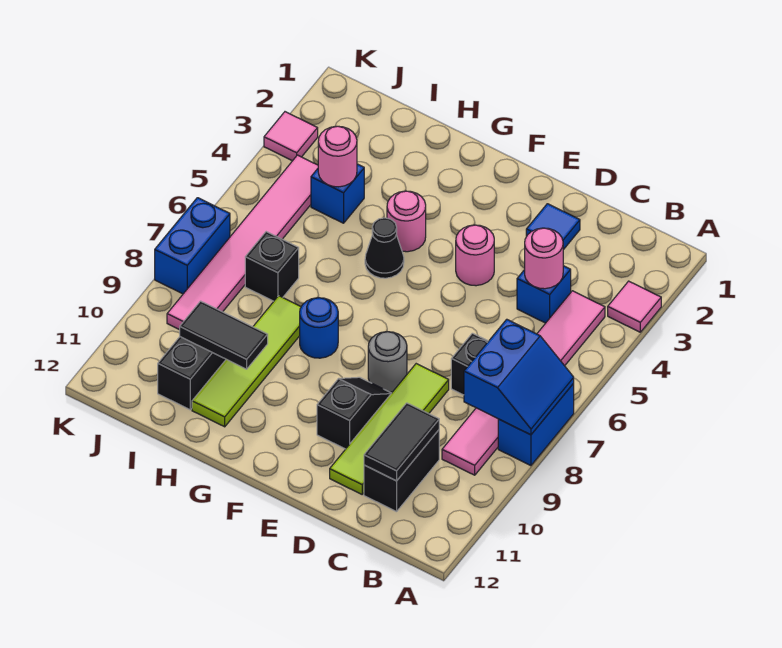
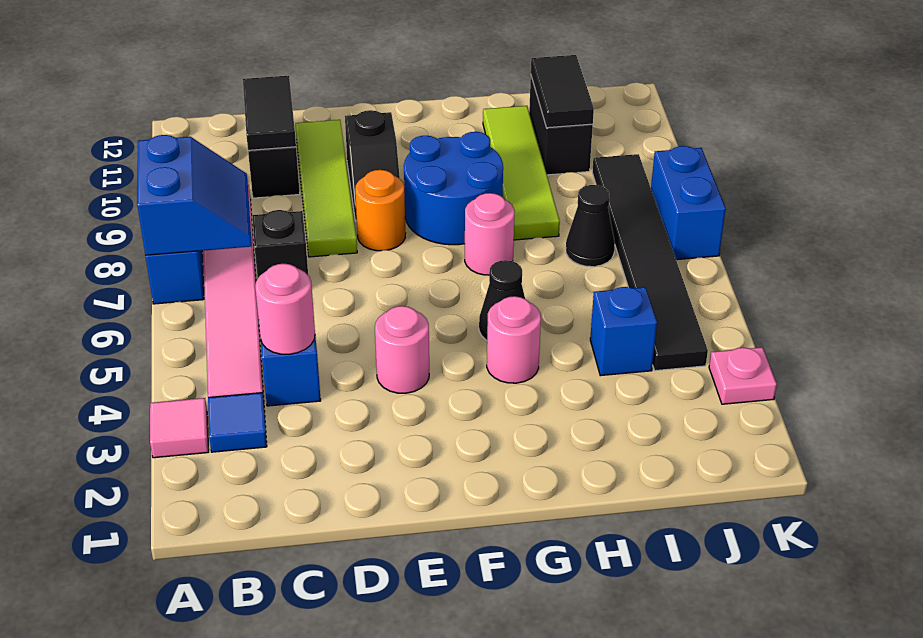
blue slope A7:B8 level 2 top B -> blue slope A7:B8 level 2 top A
blue tile D2 level 1 -> blue tile B3 level 1
grey round brick E8 level 1 -> orange round brick E8 level 1
blue round brick G8 level 1 -> blue round brick F8:G9 level 1
black tile H10:I10 level 2 -> black tile I10:I11 level 2
pink round brick I4 level 2 -> pink round brick G7 level 1
black brick I7 level 1 -> black cone I7 level 1
pink tile J4:J9 level 1 -> black tile J4:J9 level 1
pink tile K3 level 1 -> pink plate K3 level 1

